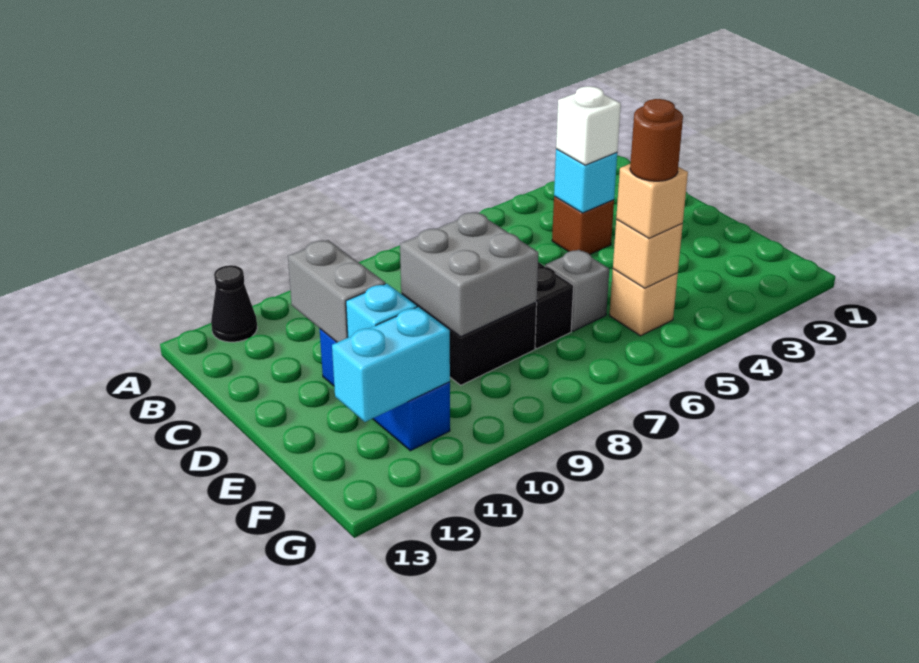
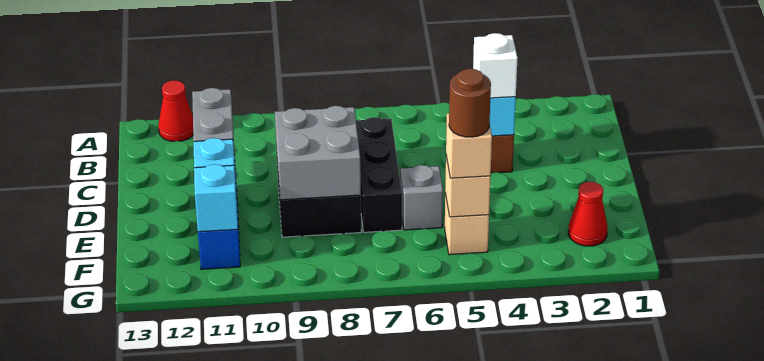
black cone A12 level 1 -> red cone A12 level 1
none -> red cone F2 level 1
cyan brick F11:F12 level 2 -> cyan brick F11 level 2

